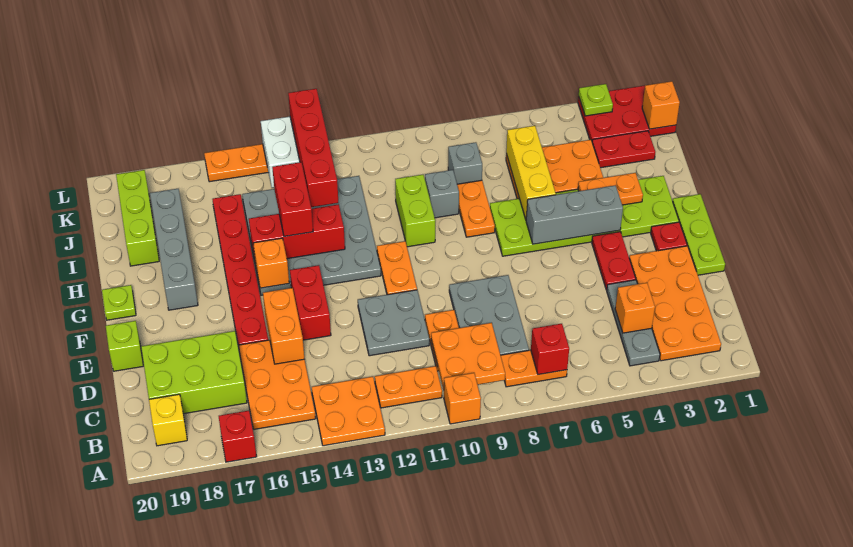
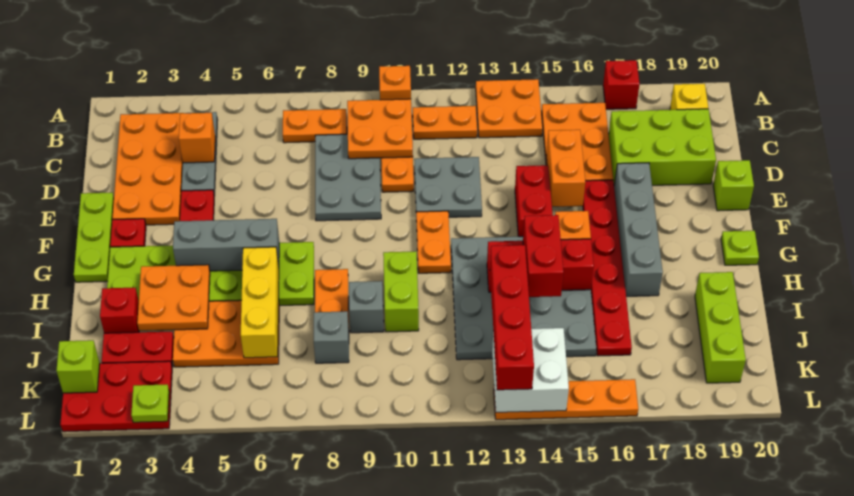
red brick B7 level 2 -> red brick I2 level 1
grey brick G18:J18 level 1 -> grey brick E17:H17 level 1
orange plate H3:H4 level 2 -> orange plate H3:I4 level 2
orange brick K1 level 2 -> lime brick K1 level 2

